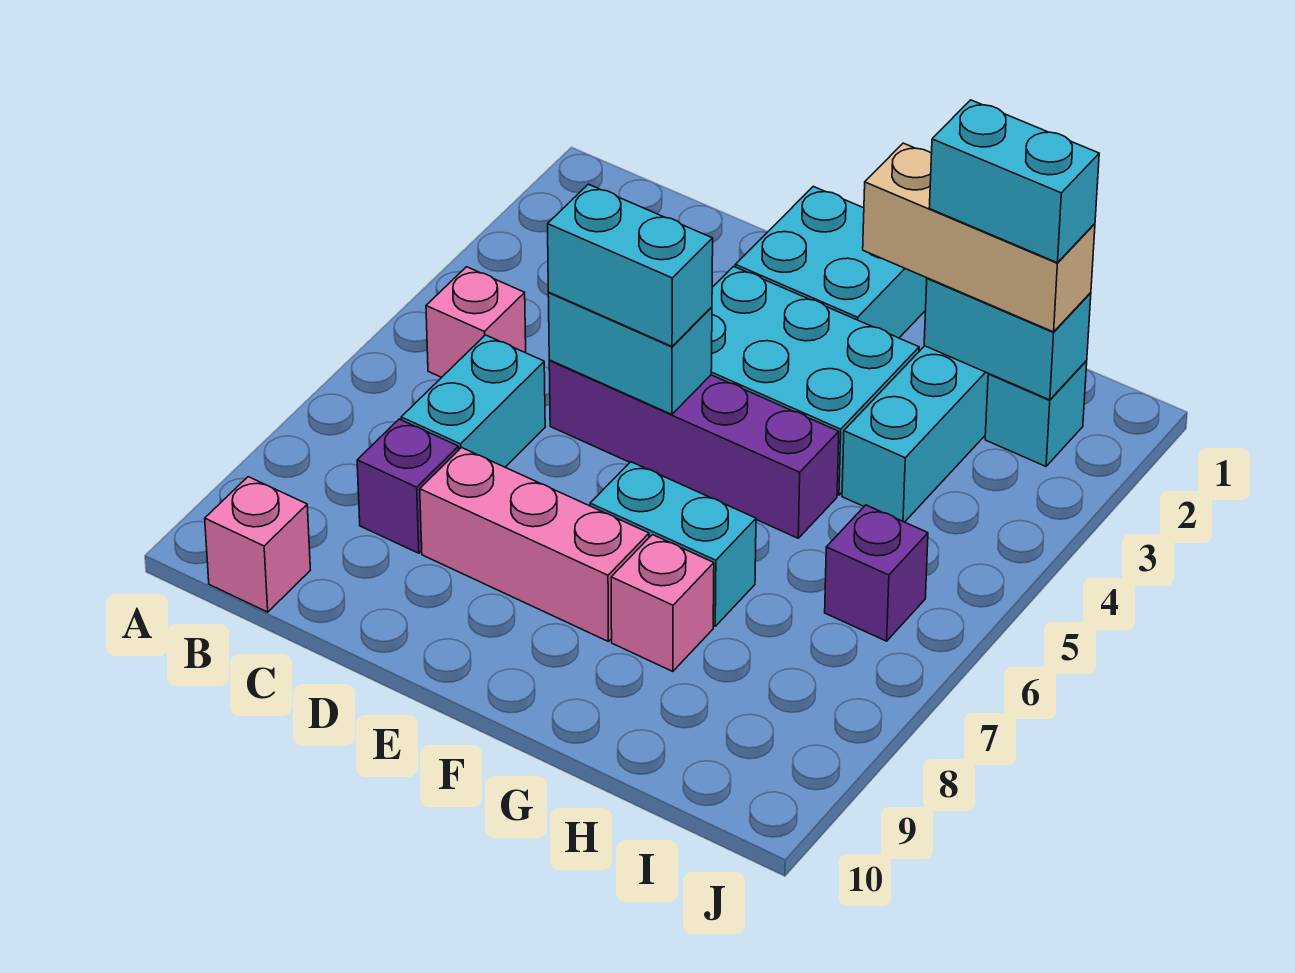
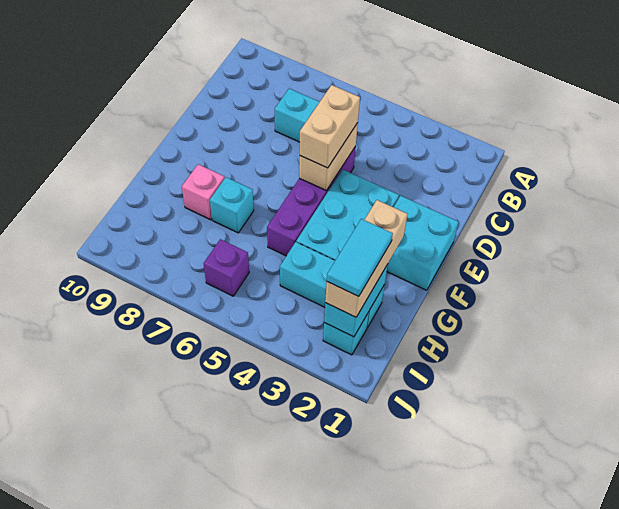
pink brick B5 level 1 -> none
pink brick B10 level 1 -> none
purple brick C8 level 1 -> none
cyan brick D5:E5 level 2 -> tan brick D5:E5 level 2
cyan brick D5:E5 level 3 -> tan brick D5:E5 level 3
pink brick D8:F8 level 1 -> none
cyan brick F7:G7 level 1 -> cyan brick G7 level 1
cyan brick H2:I2 level 4 -> cyan tile H2:I2 level 4

